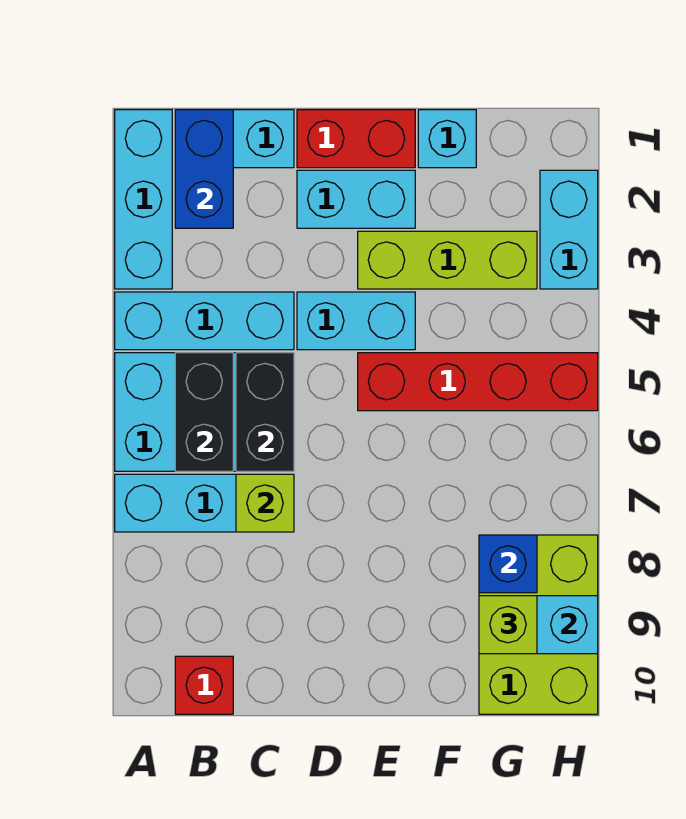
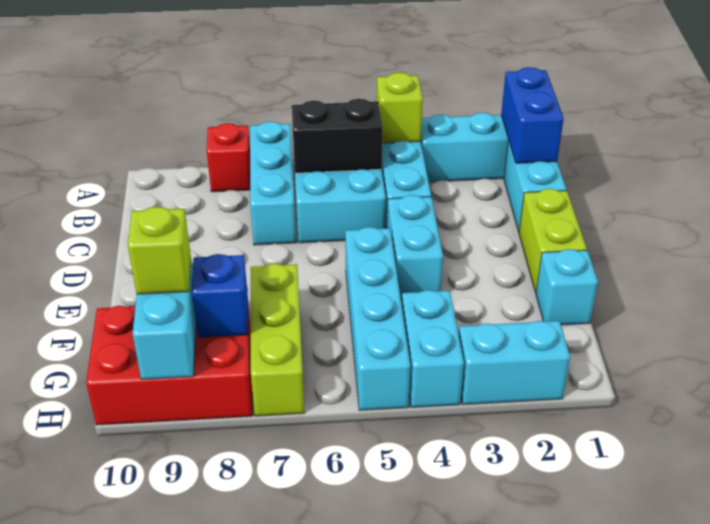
blue brick B1:B2 level 2 -> blue brick A1:B1 level 2
red brick B10 level 1 -> red brick A8 level 1
black brick C5:C6 level 2 -> none
lime brick C7 level 2 -> lime brick A4 level 2
red brick D1:E1 level 1 -> lime brick D1:E1 level 1
cyan brick D2:E2 level 1 -> cyan brick G4:H4 level 1
lime brick E3:G3 level 1 -> lime brick F7:H7 level 1
red brick E5:H5 level 1 -> cyan brick E5:H5 level 1
lime brick G8:H10 level 1 -> red brick G8:H10 level 1

